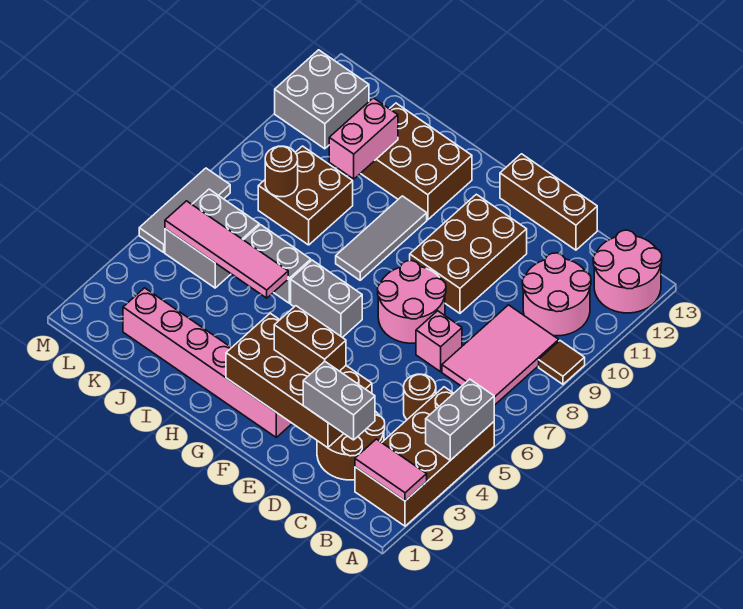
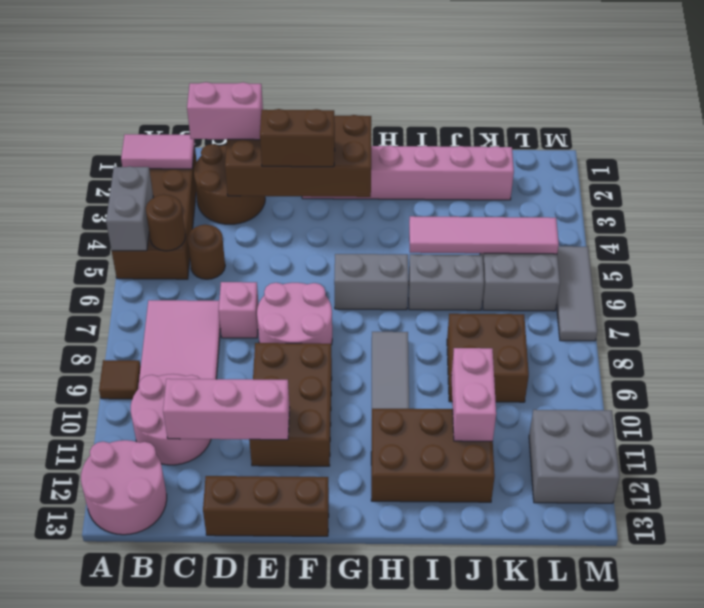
grey brick C2:D2 level 3 -> pink brick C2:D2 level 3
none -> pink brick C11:E11 level 2
brown round brick K8 level 2 -> brown round brick B5 level 2

